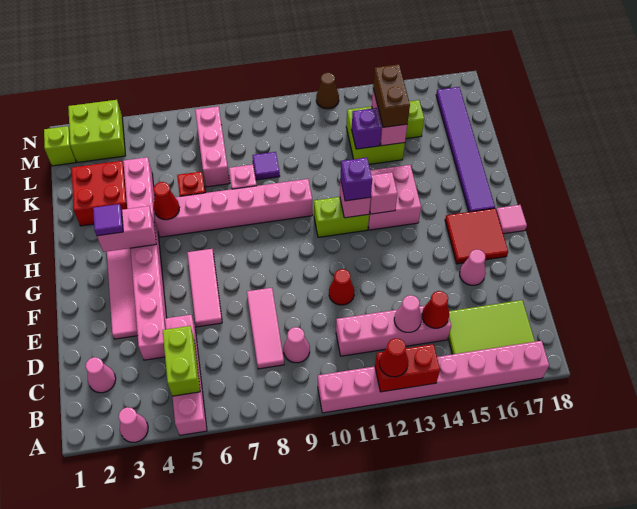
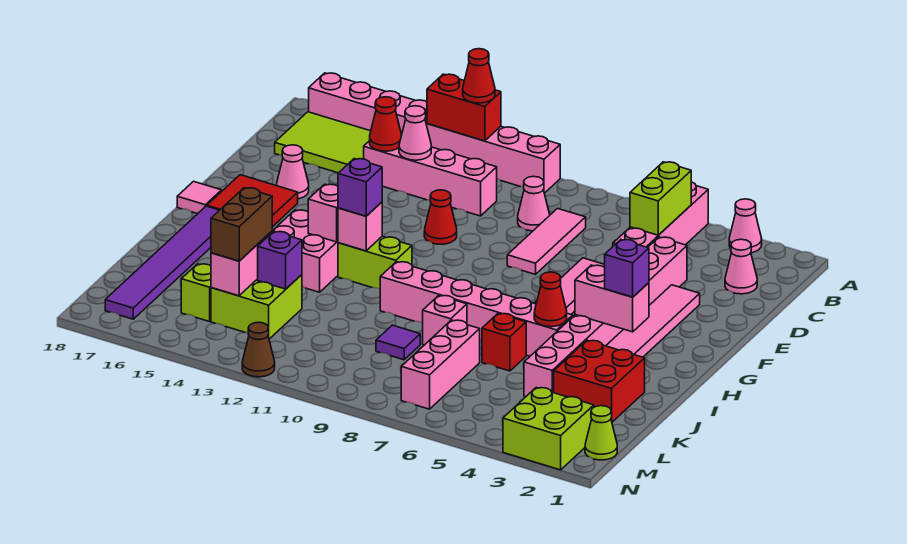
purple tile H3 level 3 -> purple brick H3 level 3
lime brick M1 level 1 -> lime cone M1 level 1

